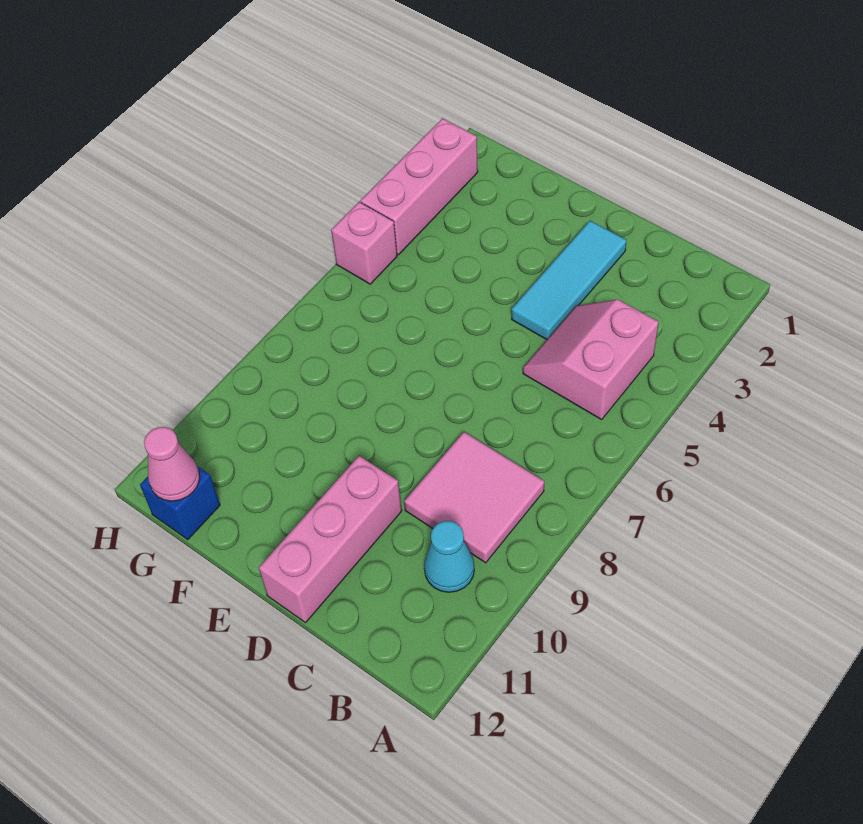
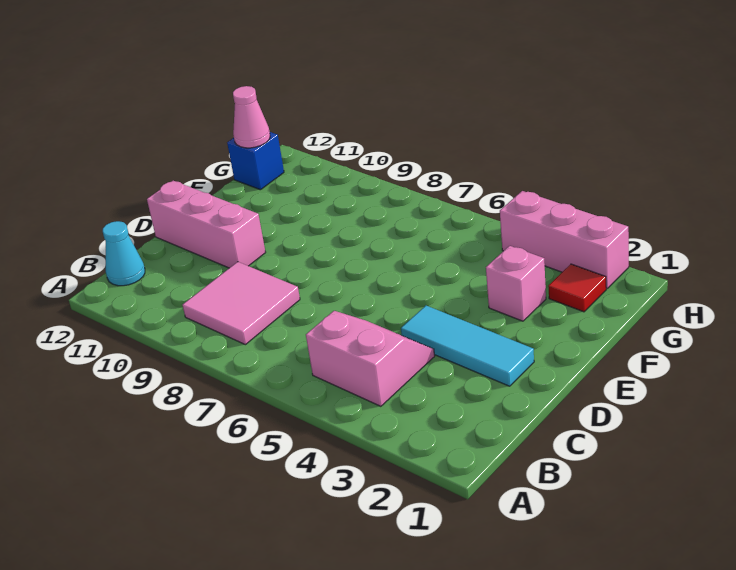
cyan cone B10 level 1 -> cyan cone B12 level 1
none -> red tile G2 level 1
pink brick H5 level 1 -> pink brick F3 level 1

